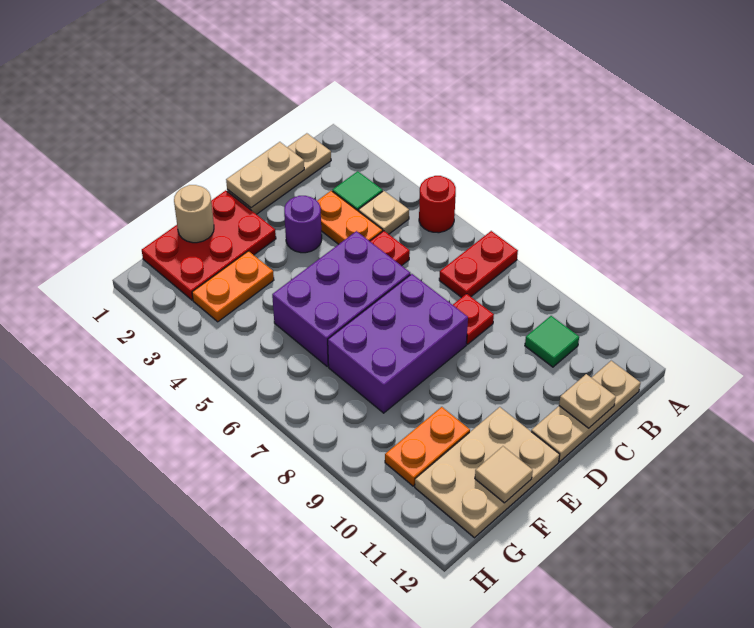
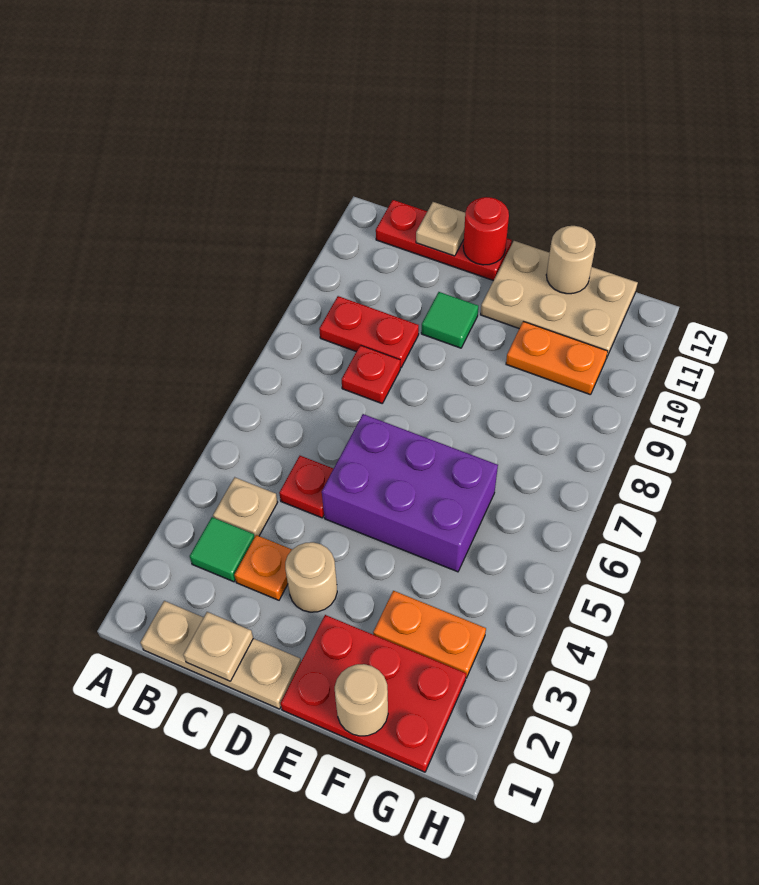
red round brick A5 level 1 -> red round brick D12 level 2
red plate A7:B7 level 1 -> red plate B9:C9 level 1
green tile B10 level 1 -> green tile D10 level 1
tan plate B12:D12 level 1 -> red plate B12:D12 level 1
tan plate C1:D1 level 2 -> tan plate C1 level 2
orange plate C3:C4 level 1 -> orange plate C3 level 1
purple round brick D3 level 1 -> tan round brick D3 level 1
purple brick D7:F8 level 1 -> none
tan tile F12 level 2 -> tan round brick F12 level 2

